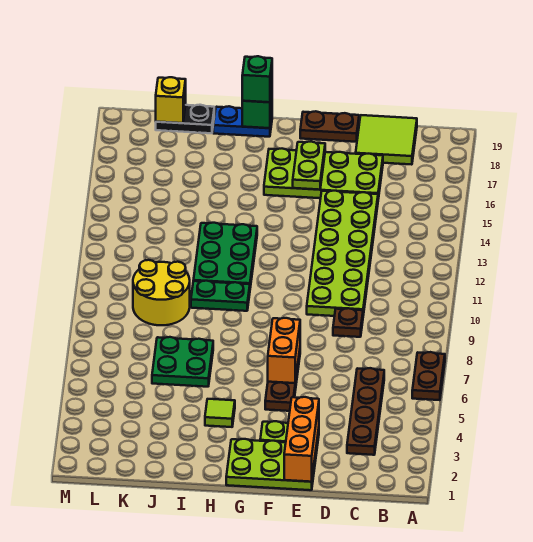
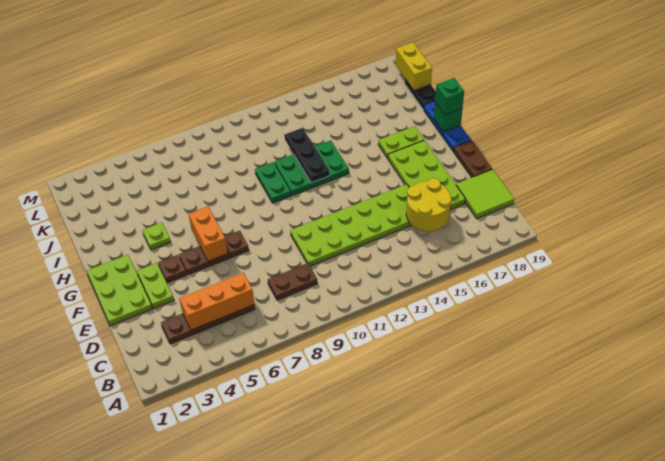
brown plate A6:A7 level 1 -> brown plate C8:C9 level 1
brown plate D9 level 1 -> brown plate F4 level 1
orange brick E1:E3 level 2 -> orange brick C4:C6 level 2
orange brick F6:F7 level 2 -> orange brick F6:G6 level 2
lime plate F16:F17 level 2 -> lime plate H16:H17 level 1
lime tile H4 level 1 -> lime plate H4 level 1
none -> black plate H12:J12 level 2
blue plate H19:I19 level 1 -> blue plate G19:I19 level 1
green plate I6:J7 level 1 -> none
yellow round brick J9:K10 level 1 -> yellow round brick C15:D16 level 2
yellow brick K19 level 2 -> yellow brick K19:L19 level 2

